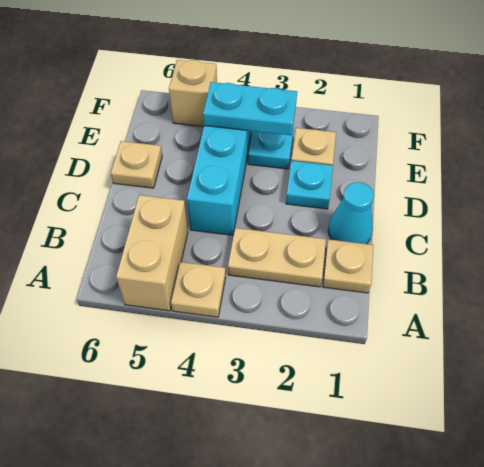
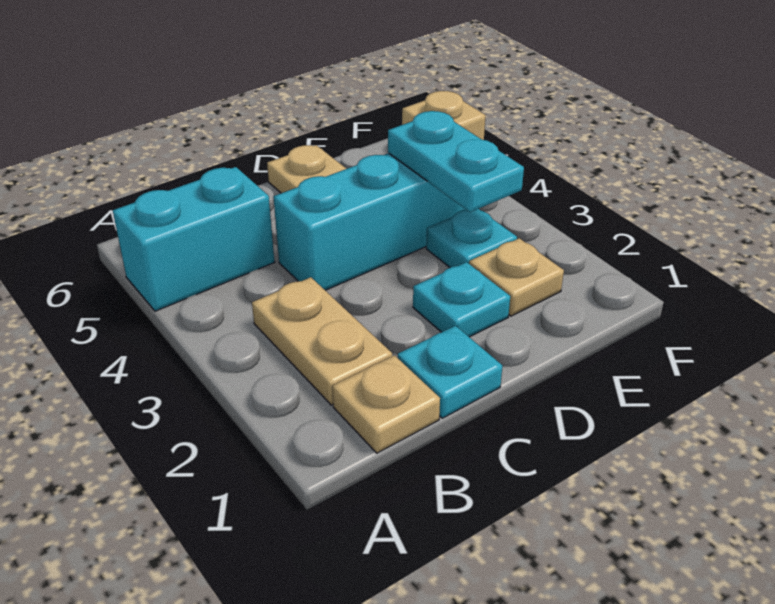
tan plate A4 level 1 -> none
tan brick A5:B5 level 1 -> cyan brick A5:B5 level 1
cyan cone C1 level 1 -> cyan plate C1 level 1

